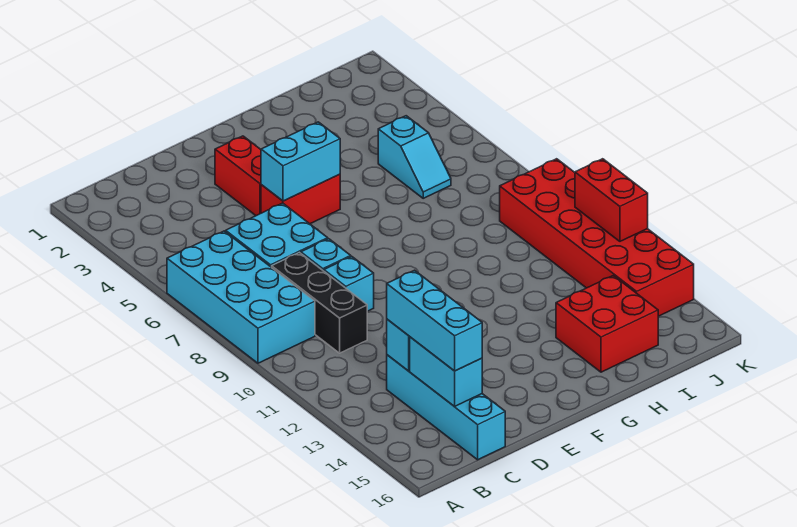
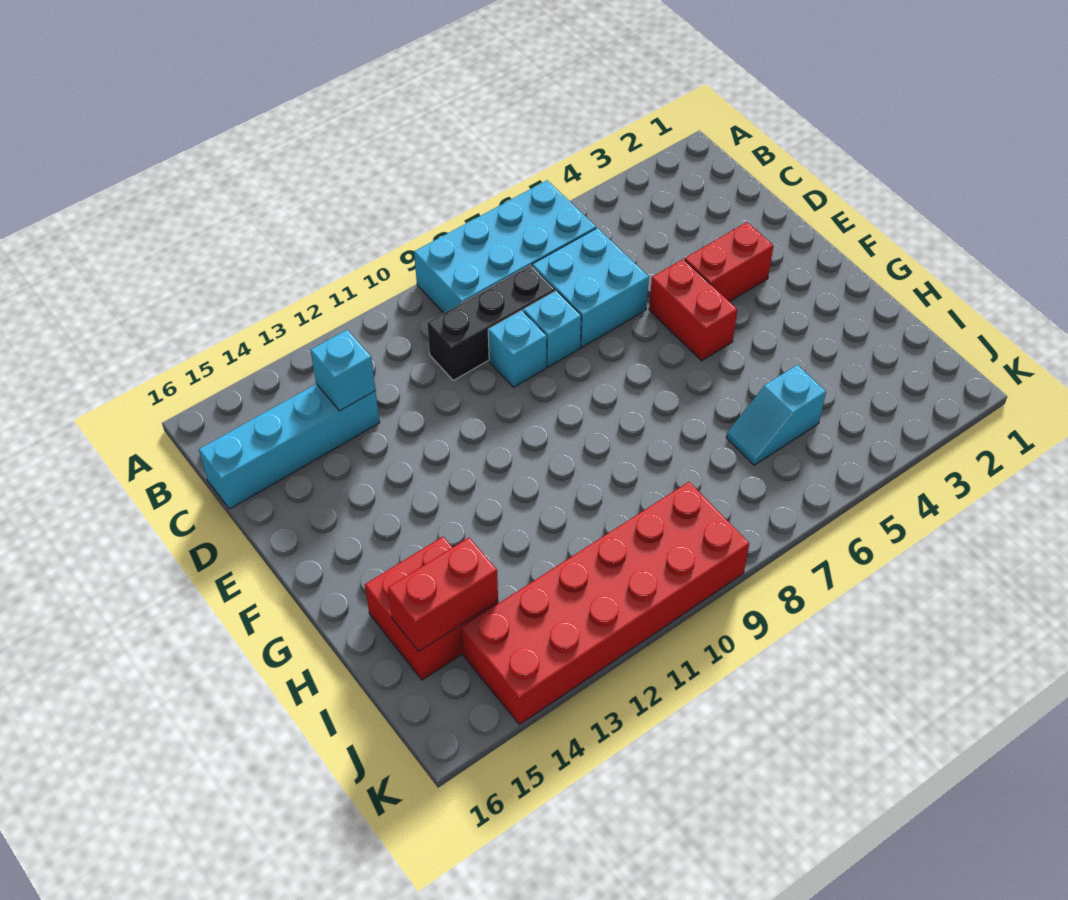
cyan brick C13:C15 level 3 -> none
cyan brick C14:C15 level 2 -> none
cyan brick E5:F5 level 2 -> none
red brick K11:K12 level 2 -> red brick I14:I15 level 2

